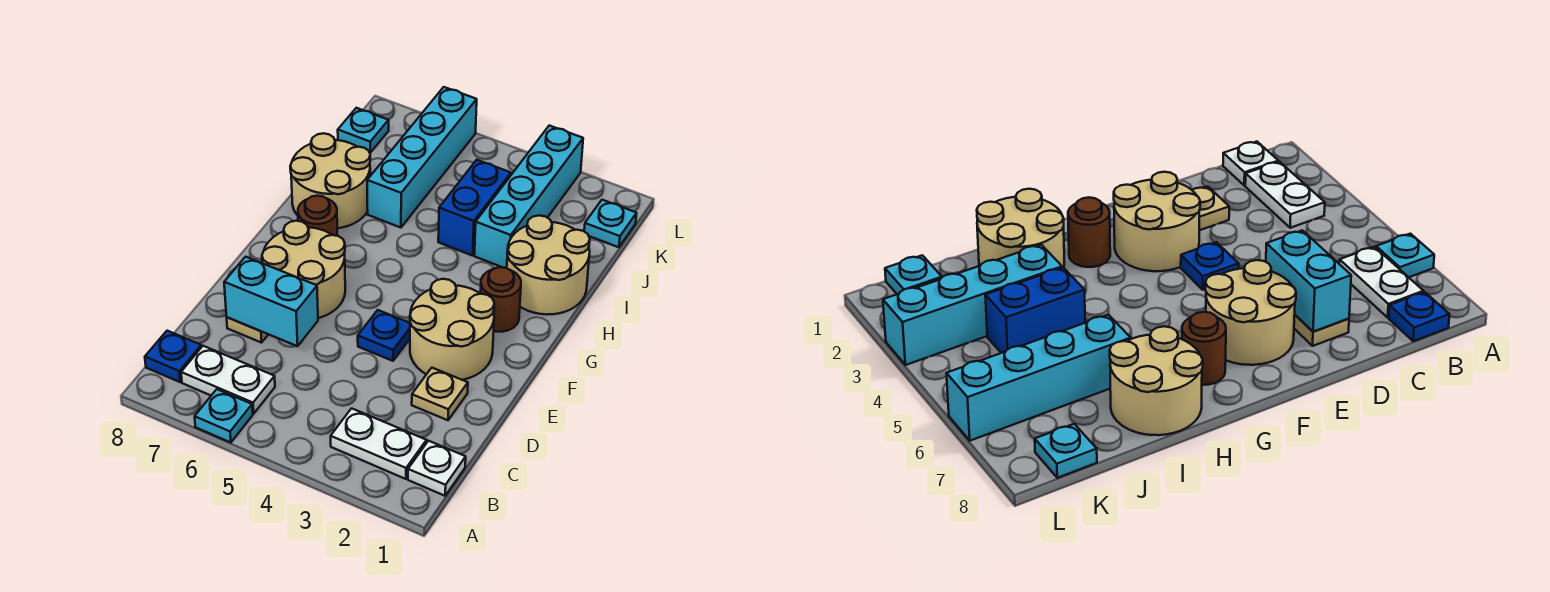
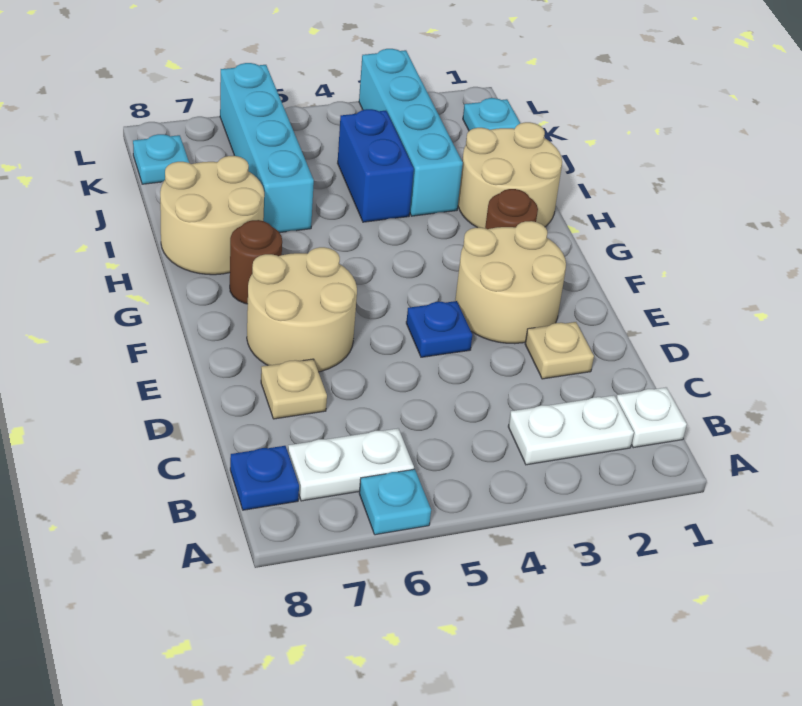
cyan brick D6:D7 level 2 -> none

